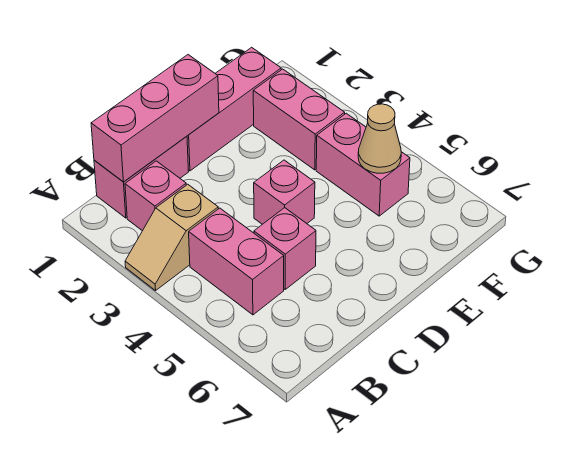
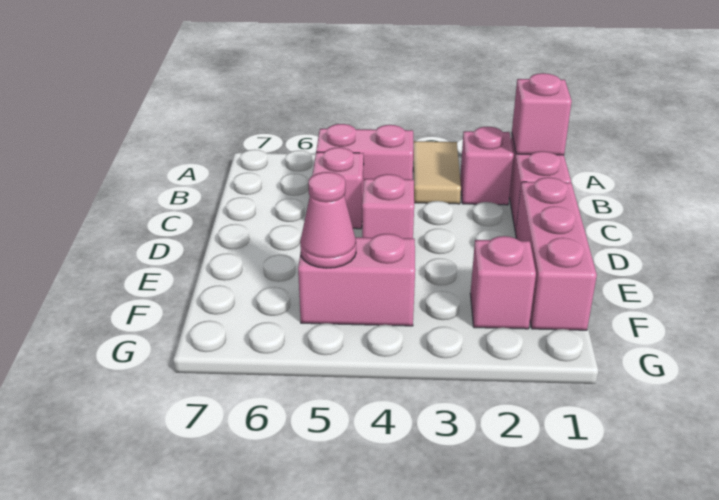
tan slope A3:B3 level 1 top B -> tan tile A3:B3 level 1
pink brick B1:D1 level 2 -> pink brick B1 level 2
pink brick F2:F3 level 1 -> pink brick F2 level 1
tan cone F5 level 2 -> pink cone F5 level 2

